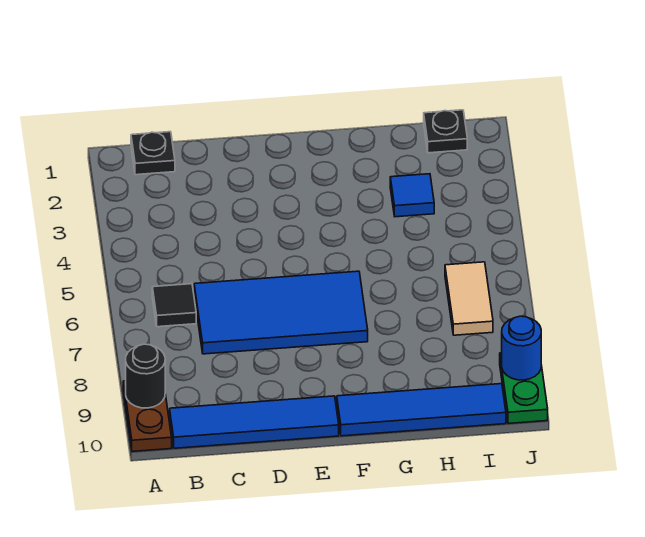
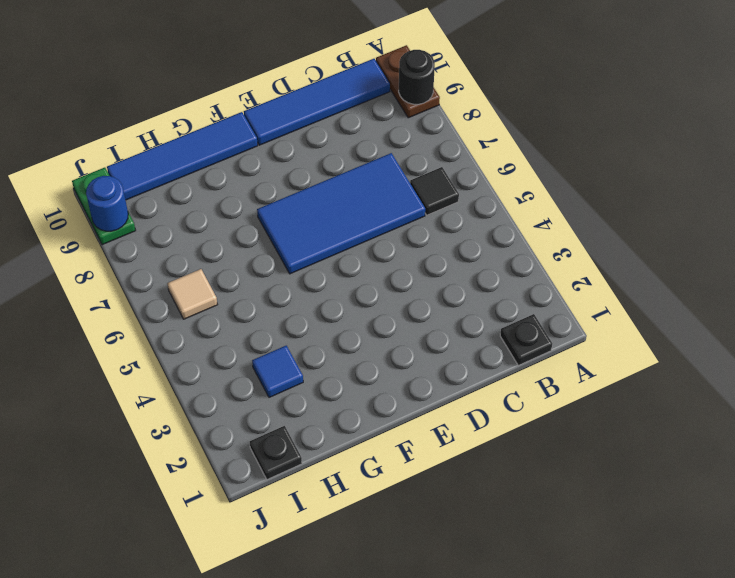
tan tile I6:I7 level 1 -> tan tile I6 level 1

